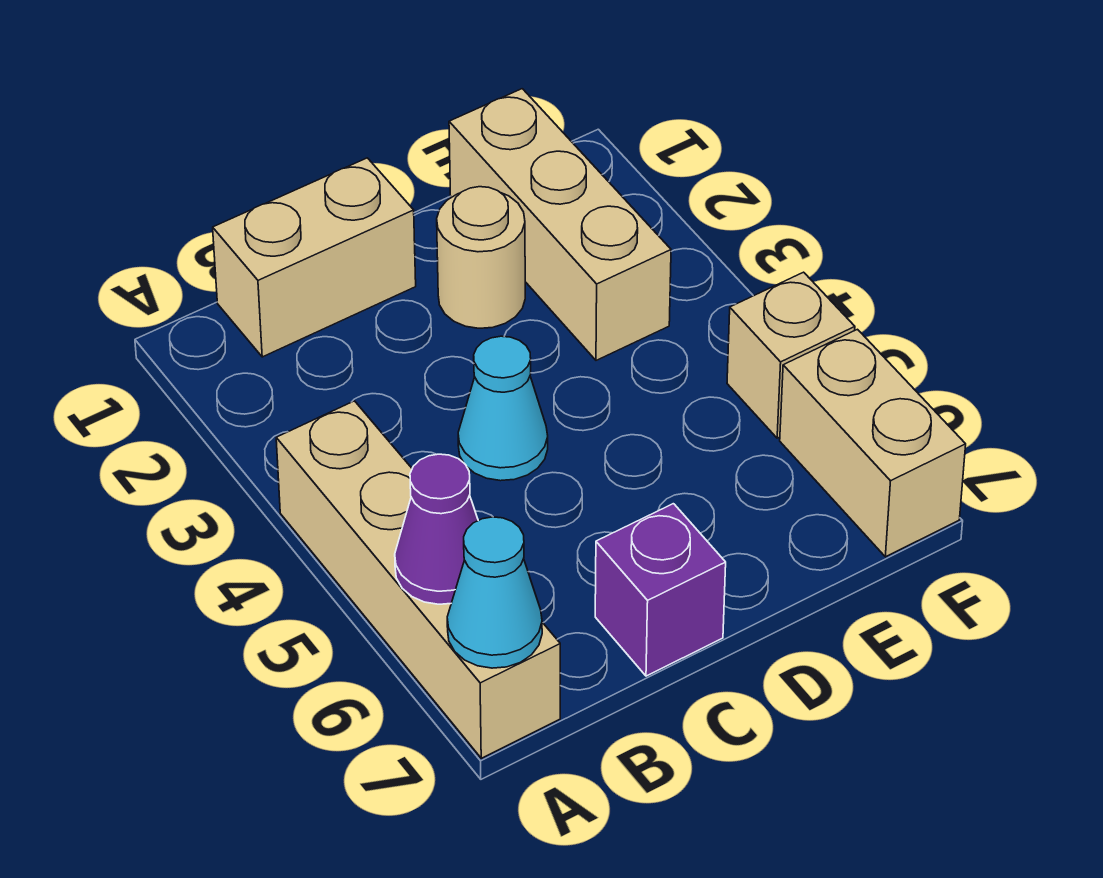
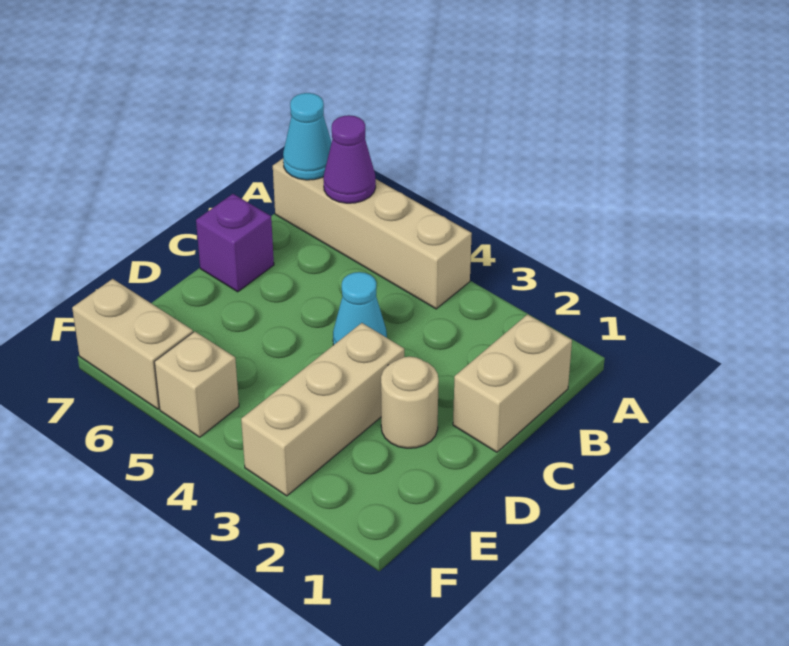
tan brick E1:E3 level 1 -> tan brick D3:F3 level 1

